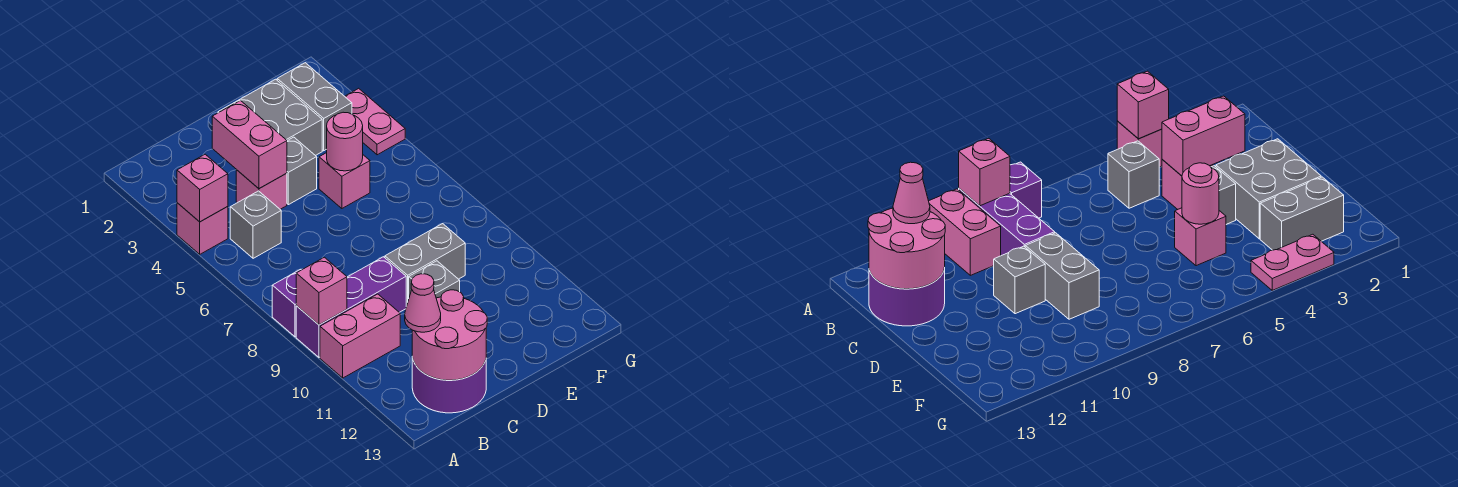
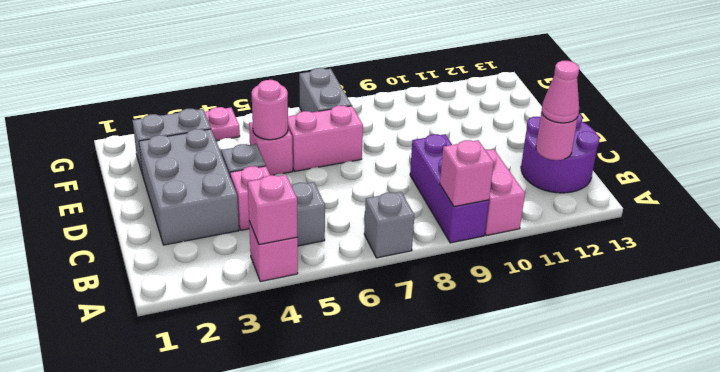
purple brick A8 level 1 -> none
pink round brick B12:C13 level 2 -> pink round brick B12 level 2
pink brick C3:C4 level 2 -> pink brick E6:E7 level 1
grey brick D2:E3 level 1 -> grey brick C2:E3 level 1
grey brick D9:E9 level 1 -> grey brick F7:G7 level 1
grey brick D10 level 1 -> grey brick A7 level 1

